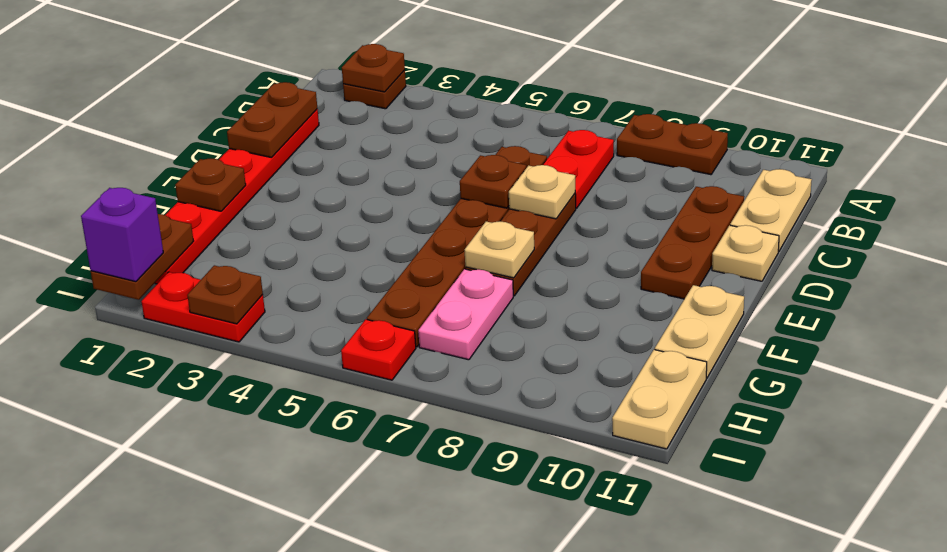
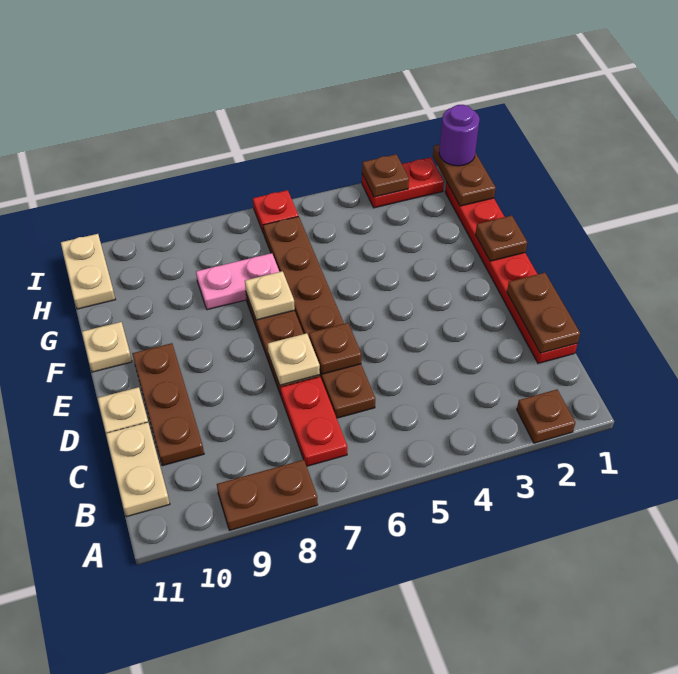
brown plate A2 level 2 -> none
tan plate F11:G11 level 1 -> tan plate F11 level 1
pink plate G7:H7 level 1 -> pink plate G7:G8 level 1
purple brick I1 level 3 -> purple round brick I1 level 3

